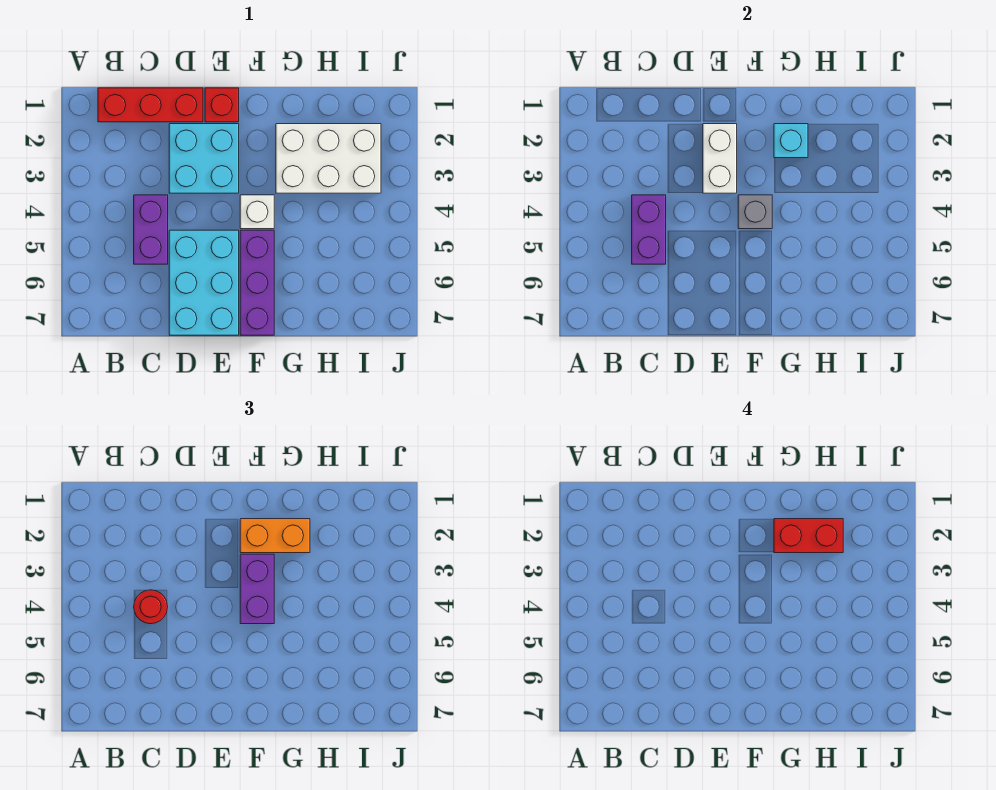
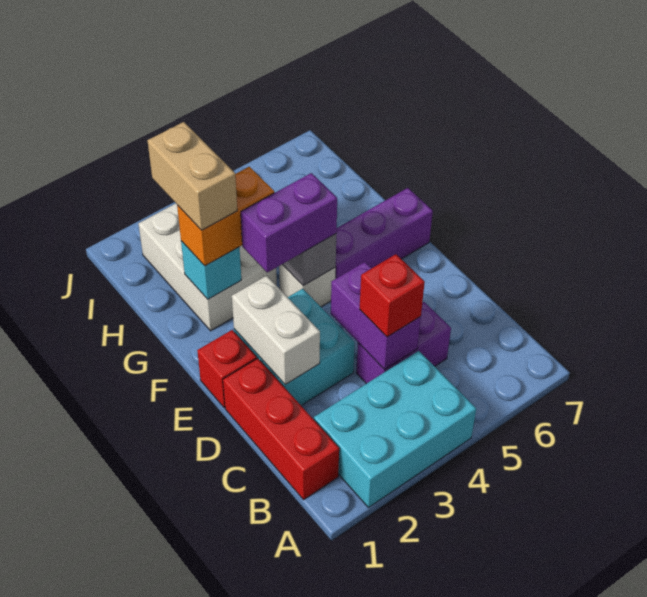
purple brick C4:C5 level 2 -> purple brick C4:D4 level 2
red round brick C4 level 3 -> red brick C4 level 3
cyan brick D5:E7 level 1 -> cyan brick A2:B4 level 1
white brick E2:E3 level 2 -> white brick D2:E2 level 2
orange brick F2:G2 level 3 -> orange brick G2:G3 level 3
red brick G2:H2 level 4 -> tan brick G2:H2 level 4

